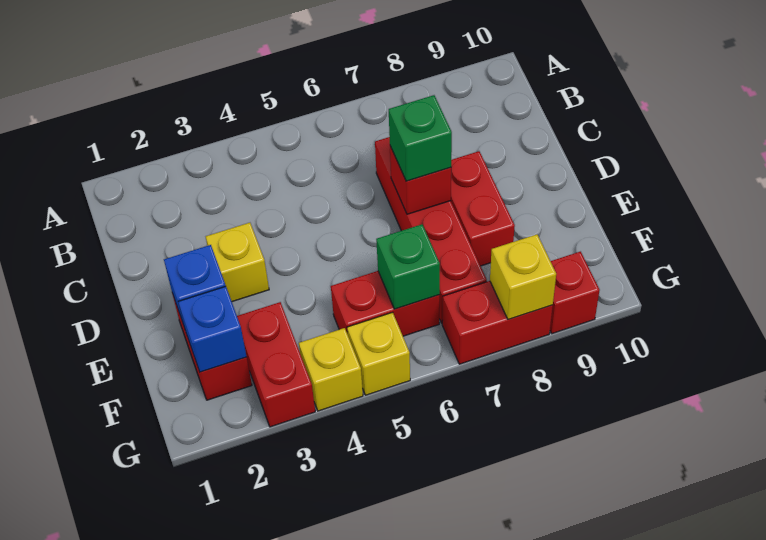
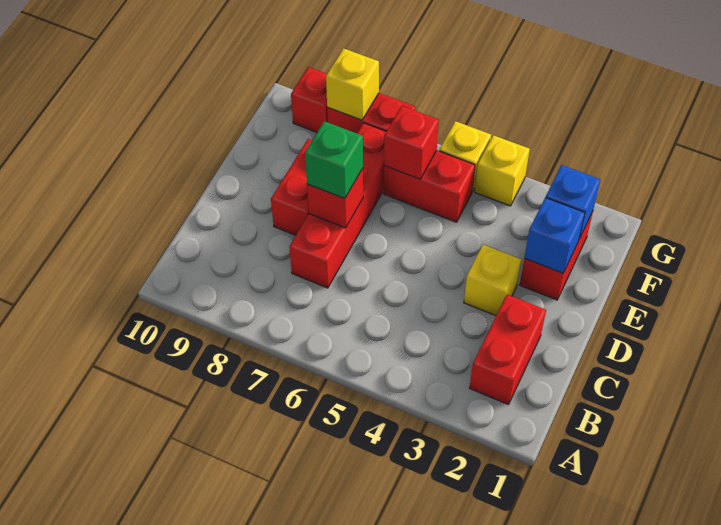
red brick F3:G3 level 1 -> red brick B2:C2 level 1
green brick F6 level 2 -> red brick F6 level 2

